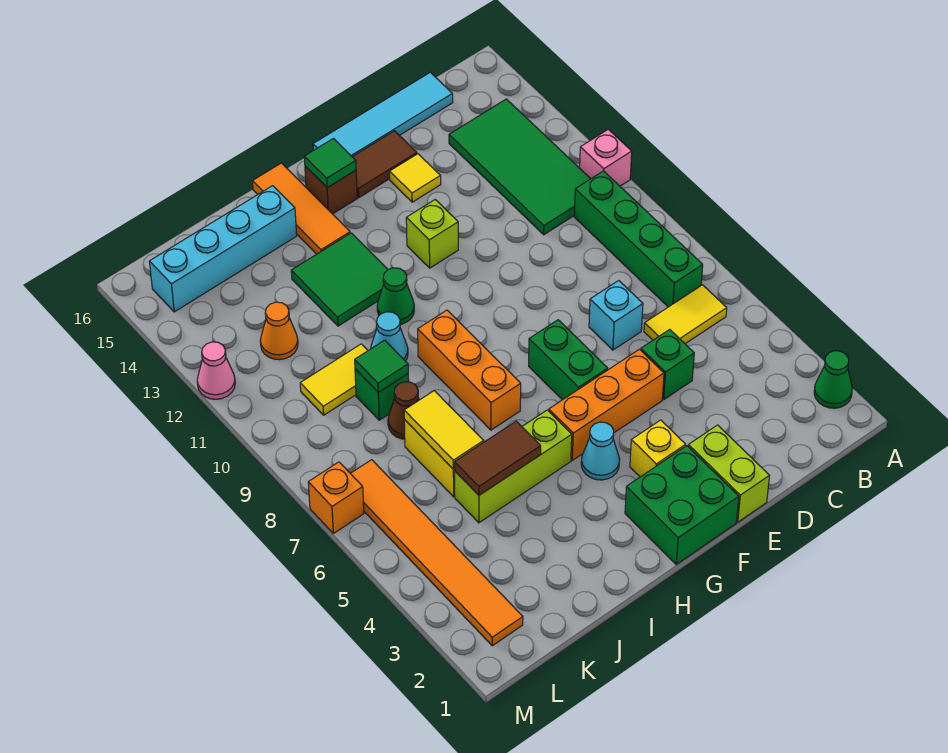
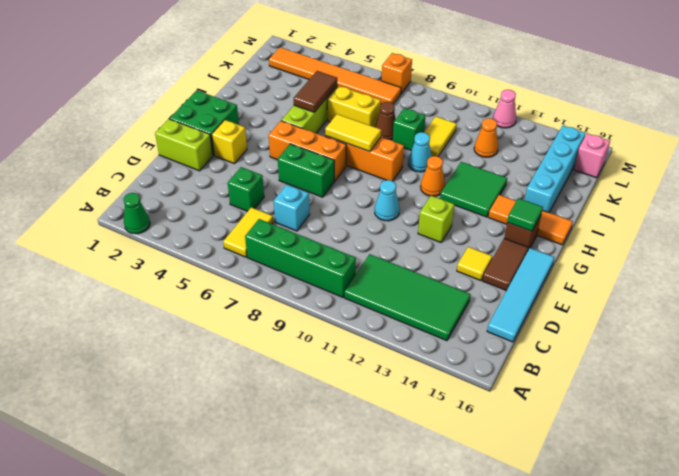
pink brick A11 level 1 -> pink brick L16 level 1
orange brick E5:G5 level 1 -> orange brick G5:G7 level 1
cyan cone G4 level 1 -> cyan cone F10 level 1
green cone H11 level 1 -> orange cone H11 level 1
yellow tile J6:J7 level 2 -> yellow tile H7:H8 level 2
green tile J9 level 2 -> none

